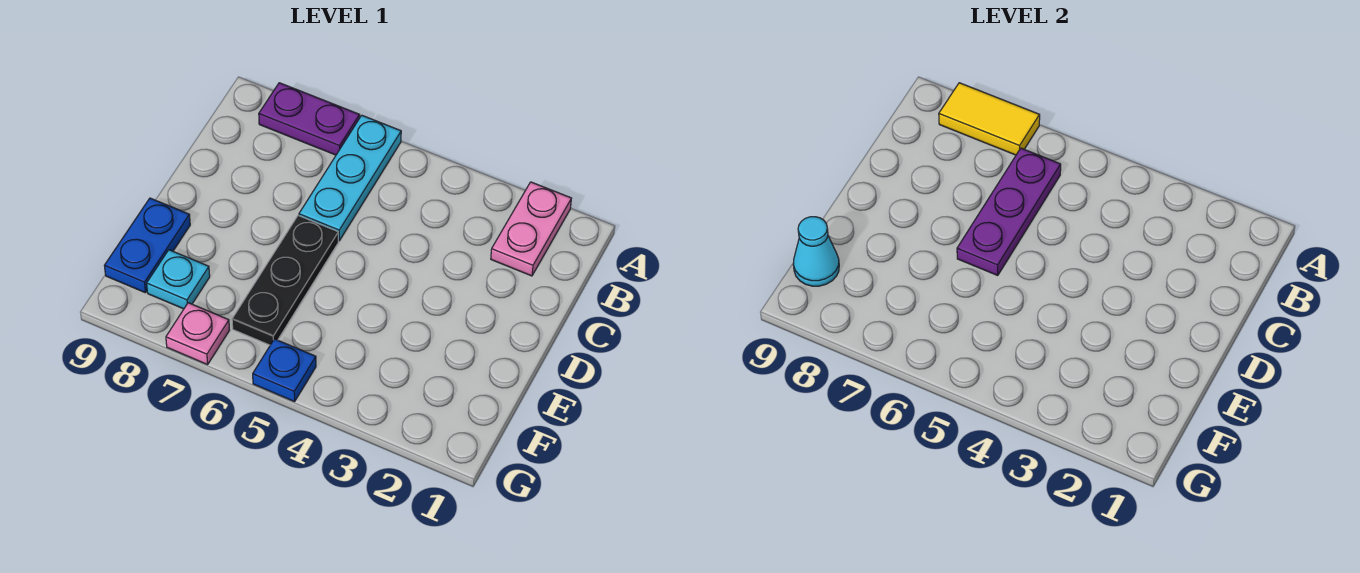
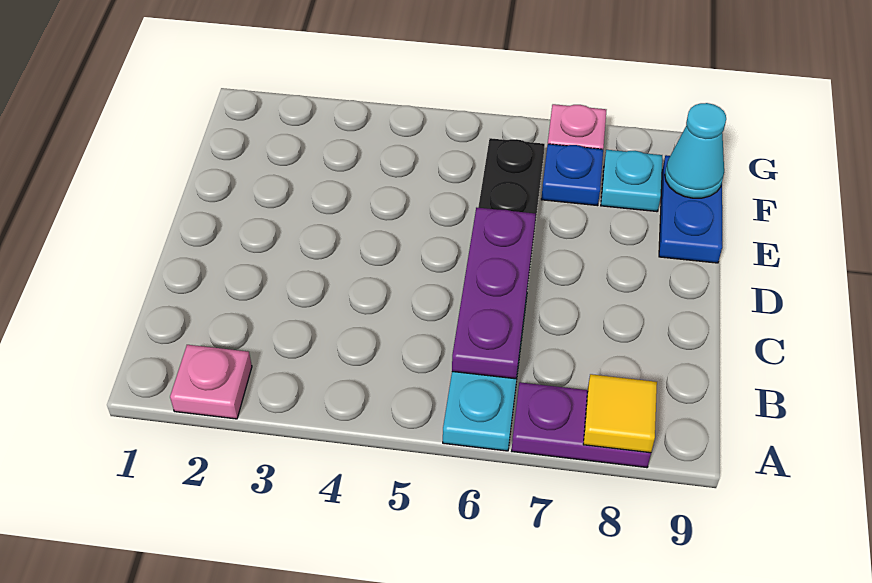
pink plate A2:B2 level 1 -> pink plate A2 level 1
yellow tile A7:A8 level 2 -> yellow tile A8 level 2
blue plate G5 level 1 -> blue plate F7 level 1

